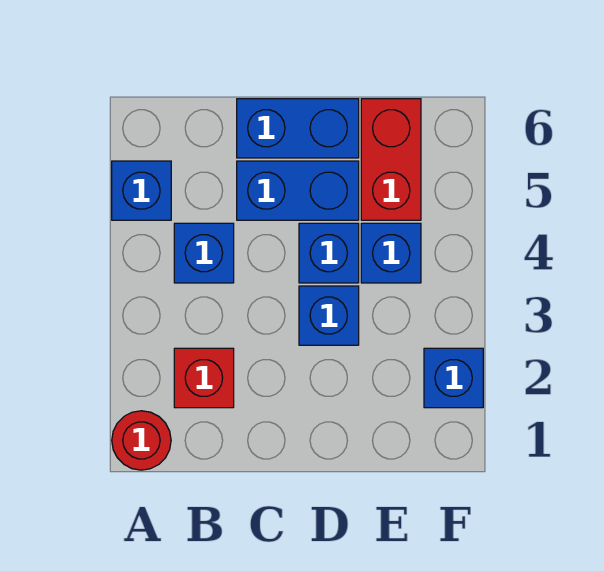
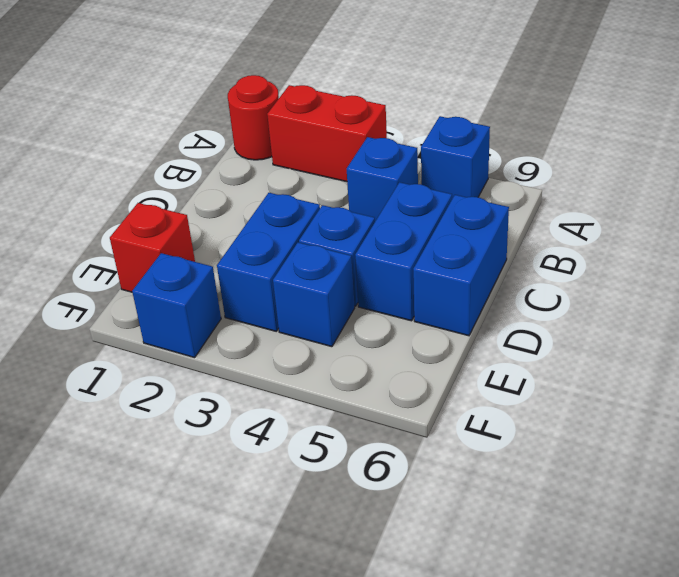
red brick B2 level 1 -> red brick E1 level 1
blue brick D3 level 1 -> blue brick D3:E3 level 1
red brick E5:E6 level 1 -> red brick A2:A3 level 1

